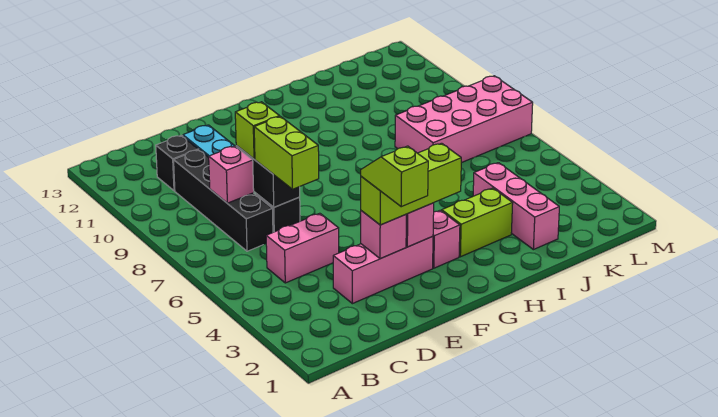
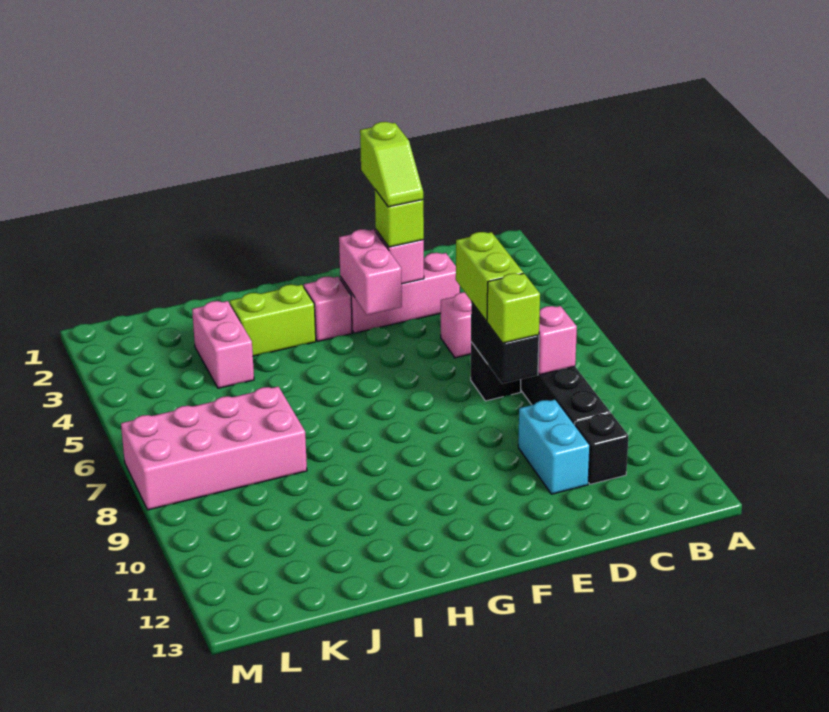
lime brick E3:G3 level 3 -> lime brick E3 level 3
pink brick J2:J4 level 1 -> pink brick J3:J4 level 1

